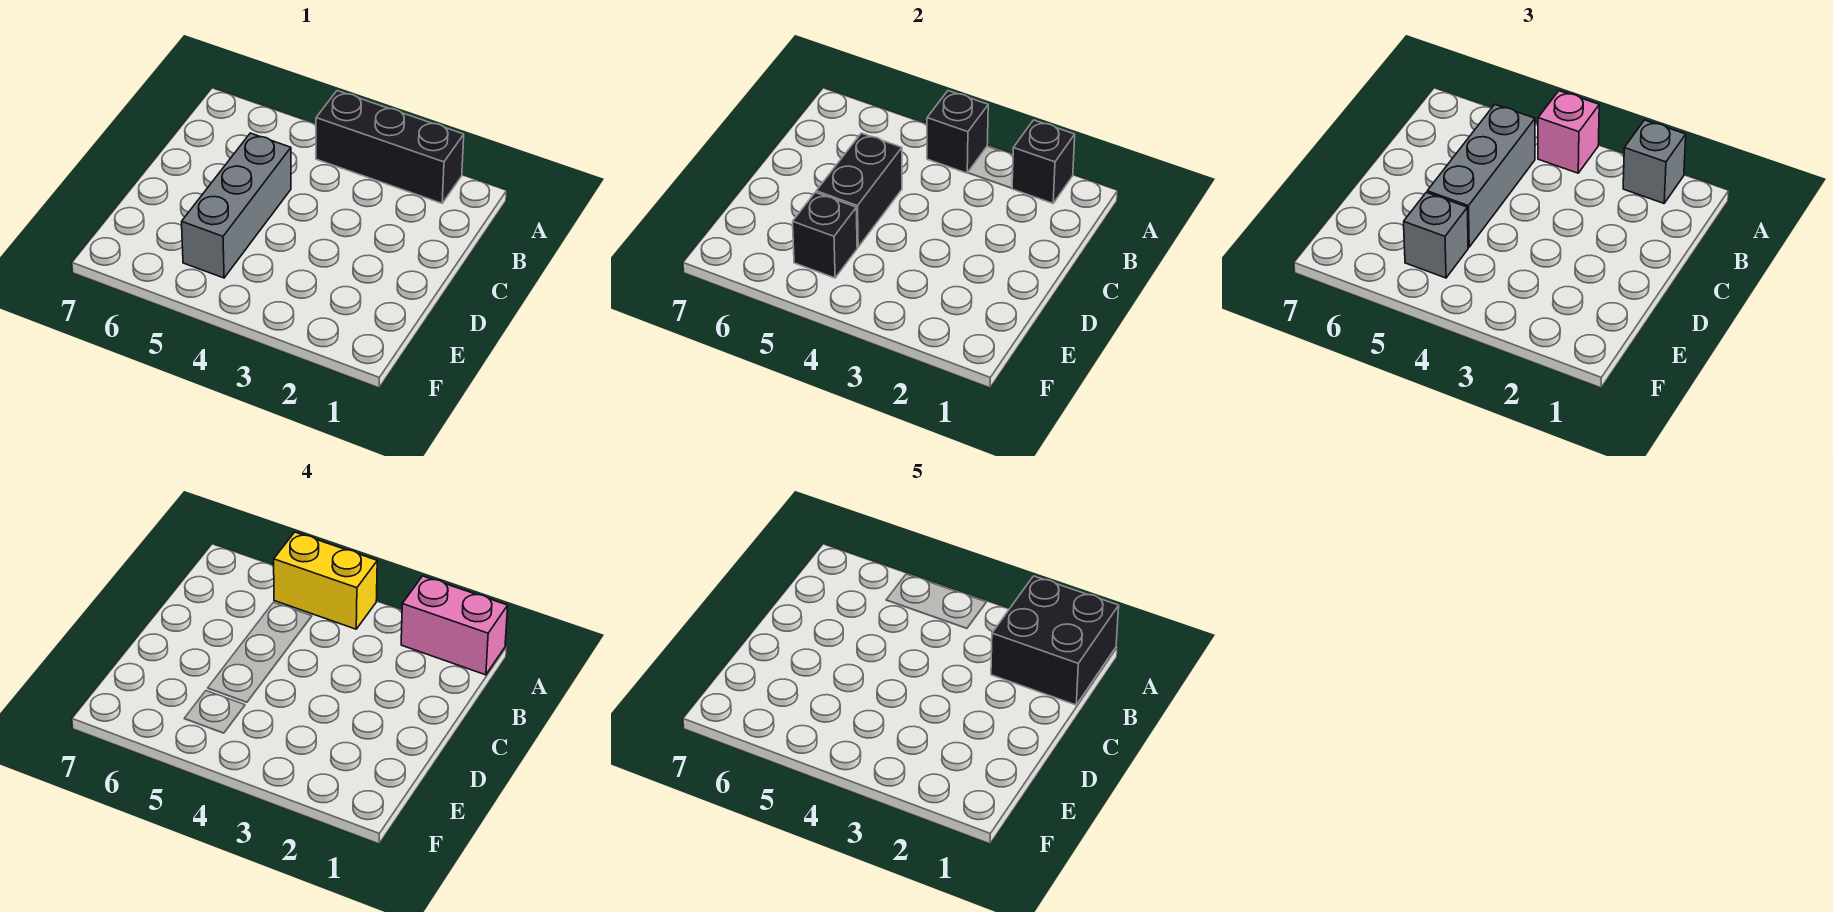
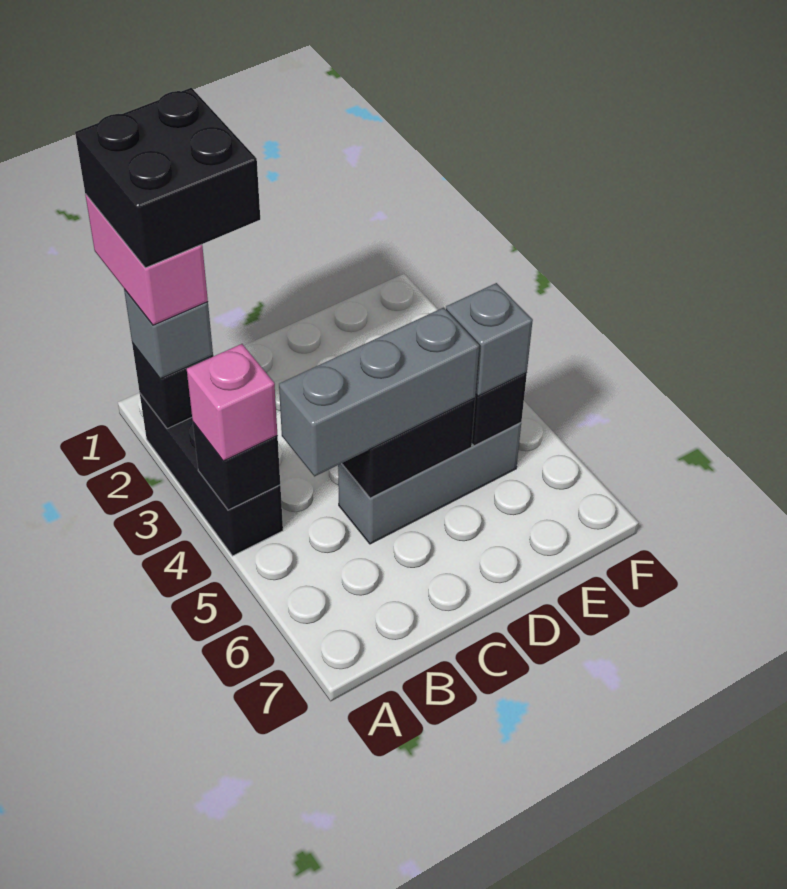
yellow brick A4:A5 level 4 -> none

